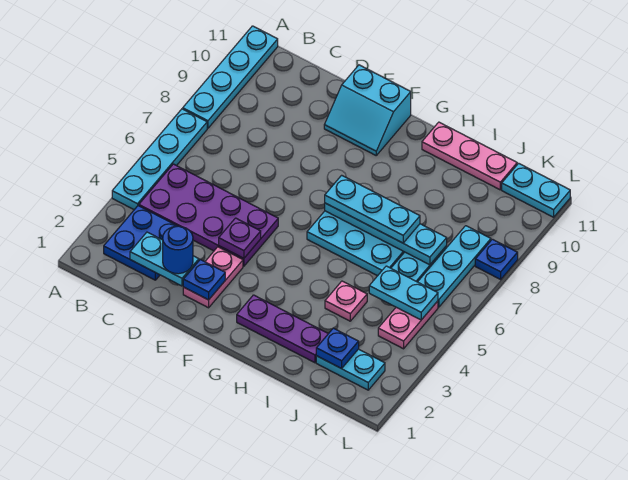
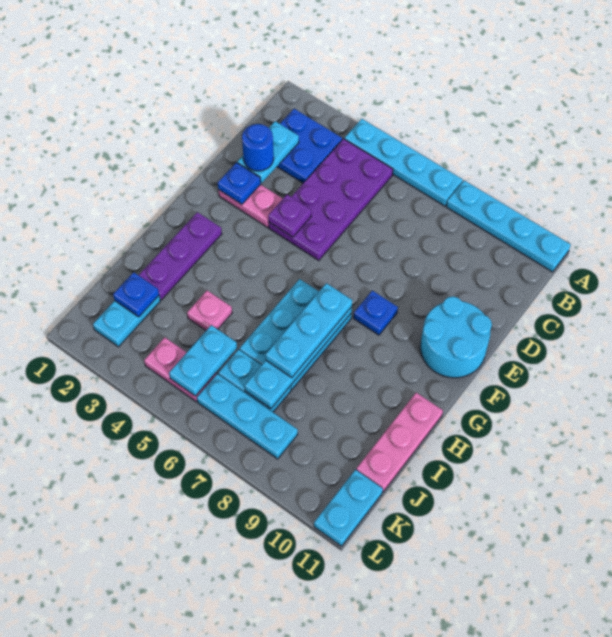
cyan slope E10:F11 level 1 top 11 -> cyan round brick E10:F11 level 1
blue plate L8 level 1 -> blue plate F8 level 1

